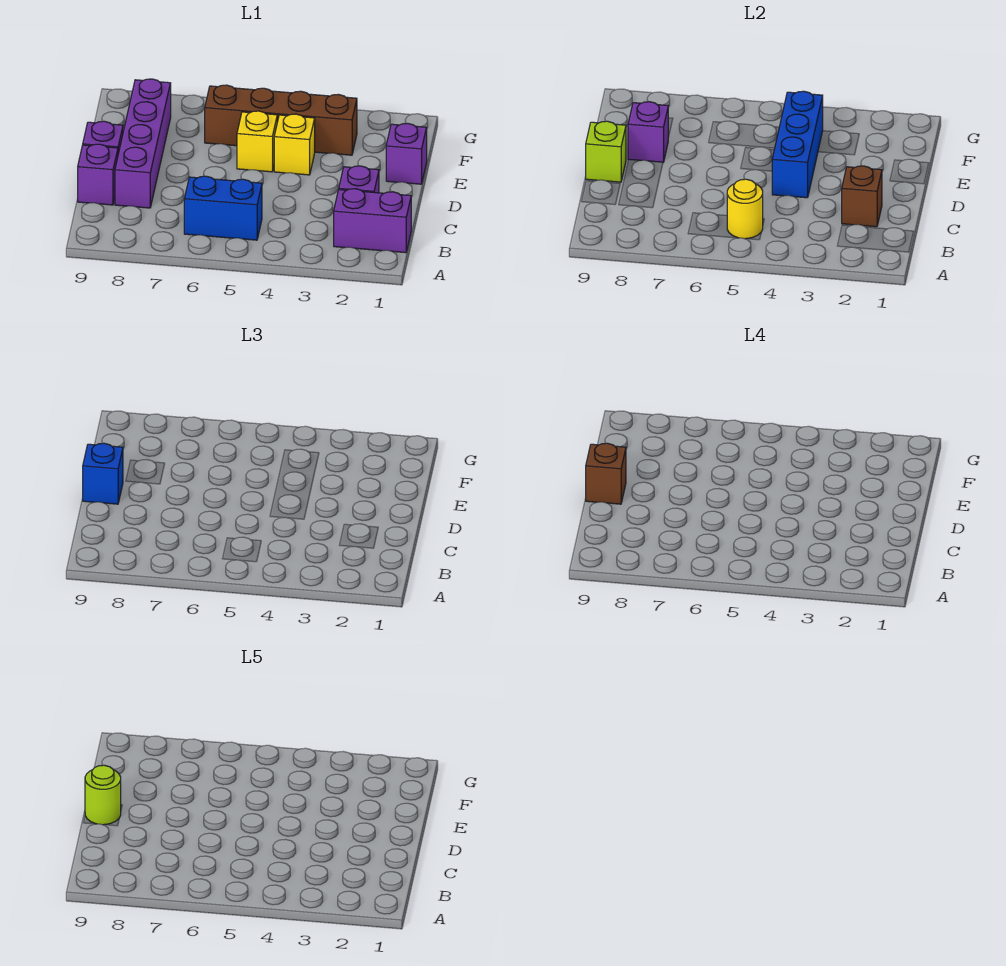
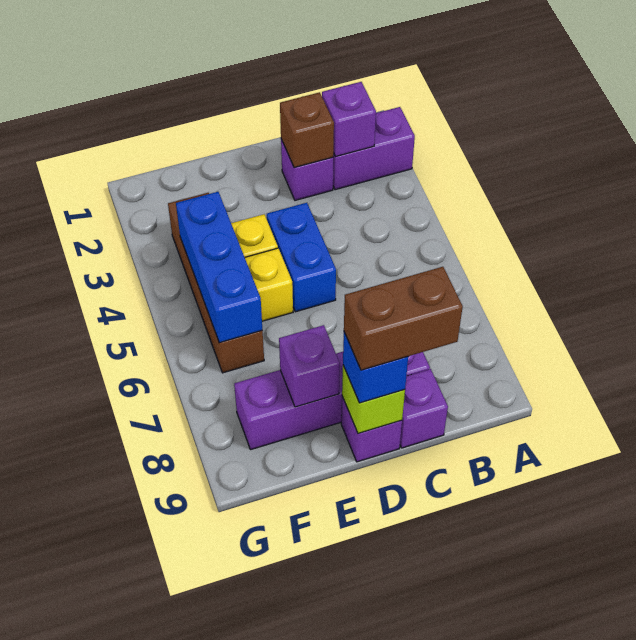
purple brick B1:B2 level 1 -> purple brick A2:B2 level 1
blue brick B5:B6 level 1 -> blue brick D4:D5 level 1
yellow round brick B5 level 2 -> none
blue brick D4:F4 level 2 -> blue brick F4:F6 level 2
brown brick D9 level 4 -> brown brick C9:D9 level 4
lime round brick D9 level 5 -> none
purple brick E1 level 1 -> purple brick B2 level 2

